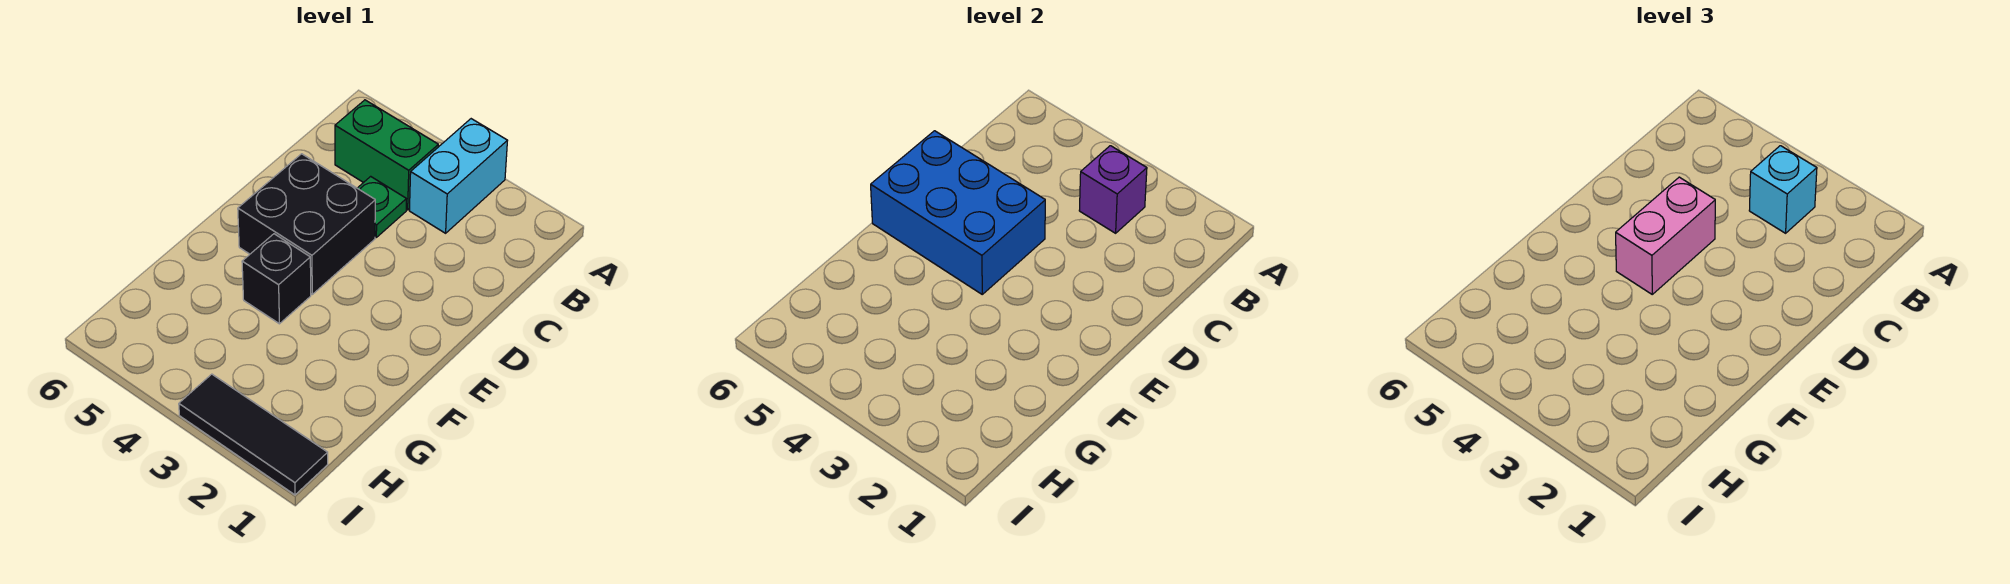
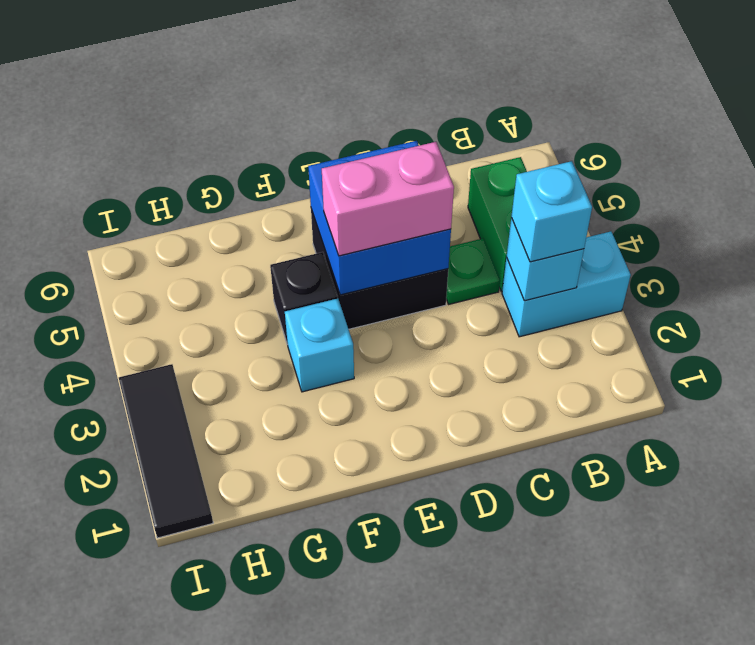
purple brick B3 level 2 -> cyan brick B3 level 2
blue brick D4:E6 level 2 -> blue brick D4:E5 level 2
none -> cyan brick F3 level 1

